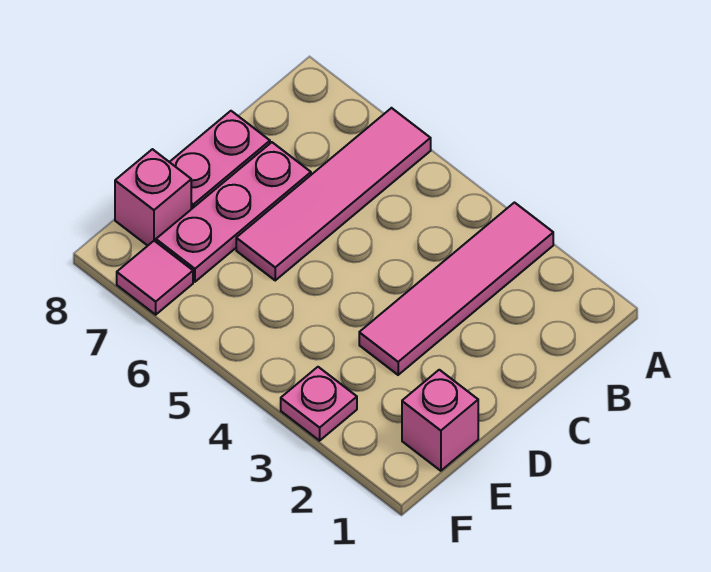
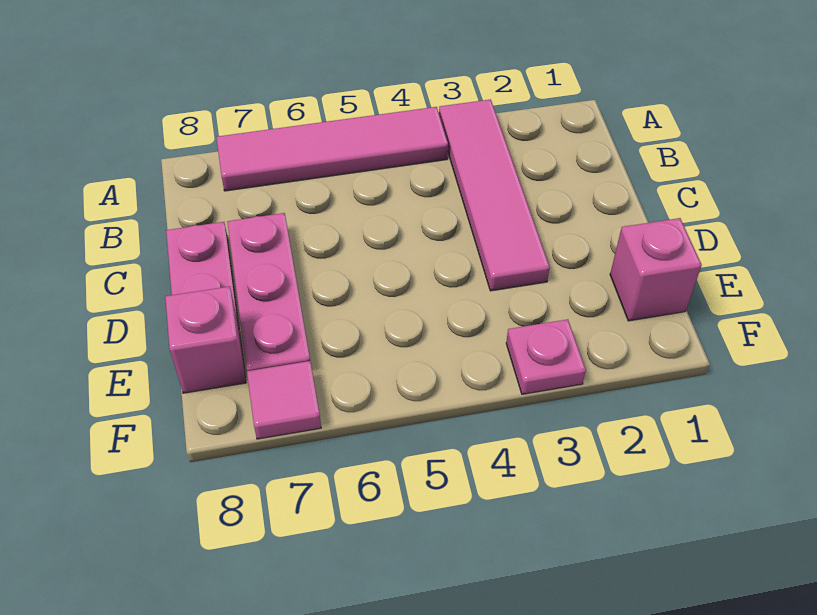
pink tile A6:D6 level 1 -> pink tile A4:A7 level 1

